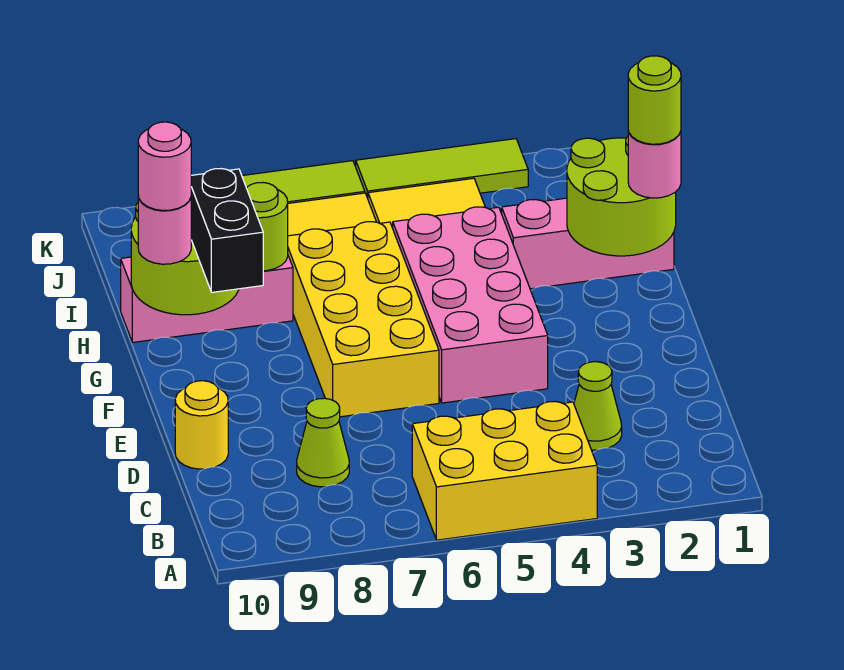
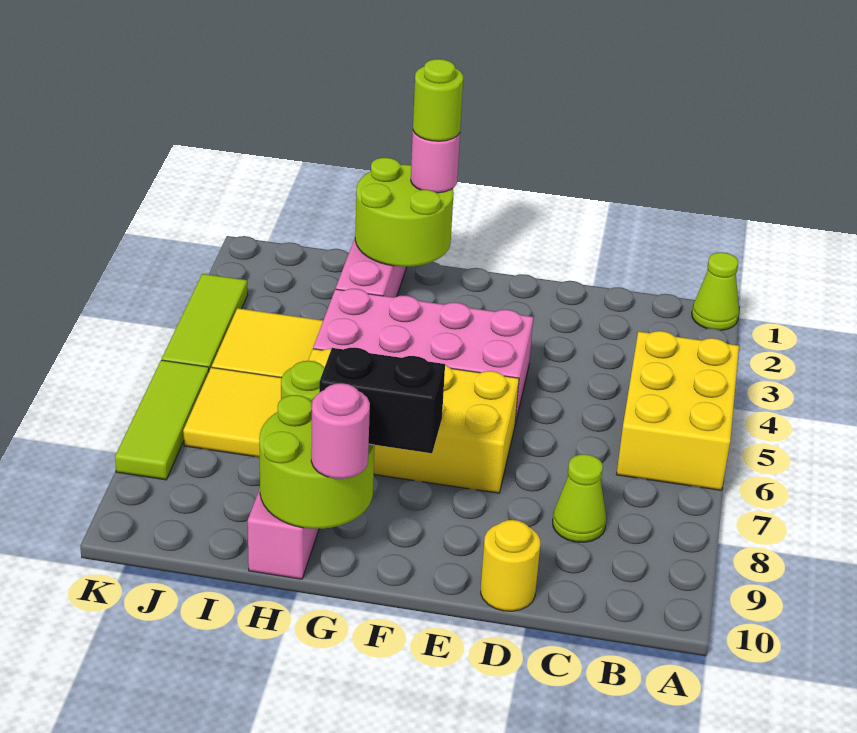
lime cone C3 level 1 -> lime cone A1 level 1
pink round brick G10 level 4 -> none

